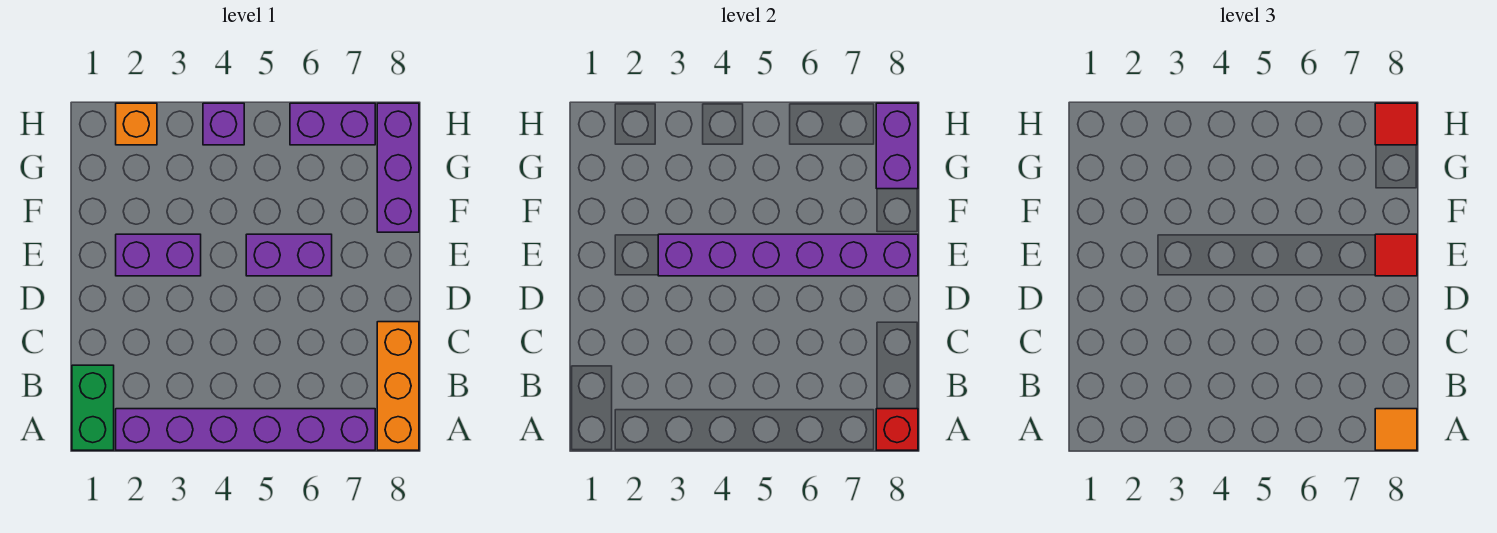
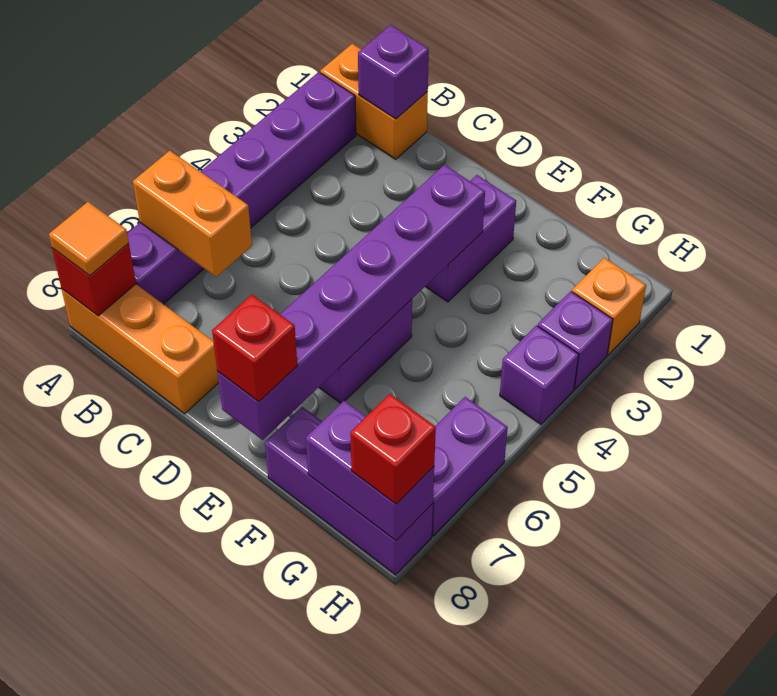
green brick A1:B1 level 1 -> orange brick A1:B1 level 1
none -> orange brick A6:B6 level 2
none -> purple brick B1 level 2
red tile E8 level 3 -> red brick E8 level 3
none -> purple brick H3 level 1
red tile H8 level 3 -> red brick H8 level 3

